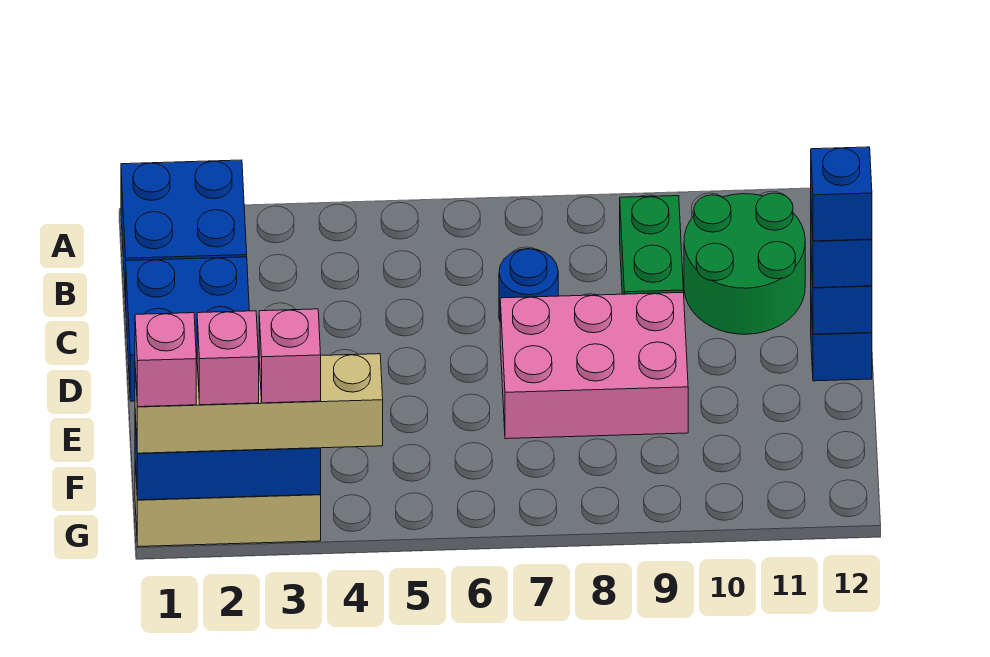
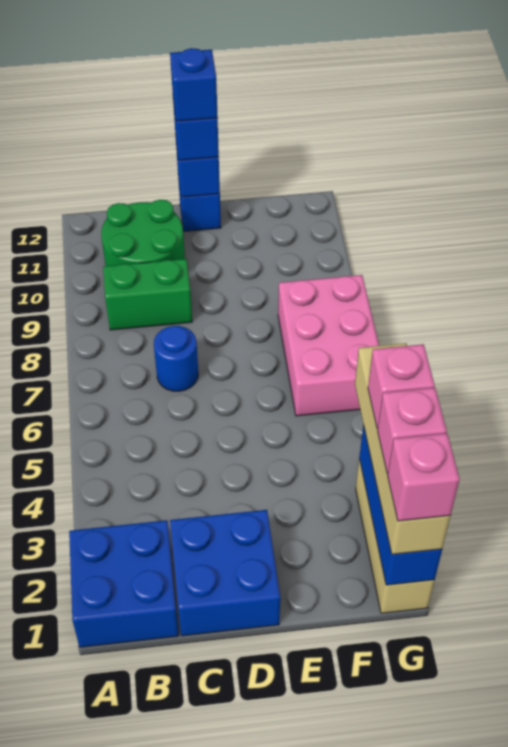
pink brick D7:E9 level 1 -> pink brick F6:G8 level 1

